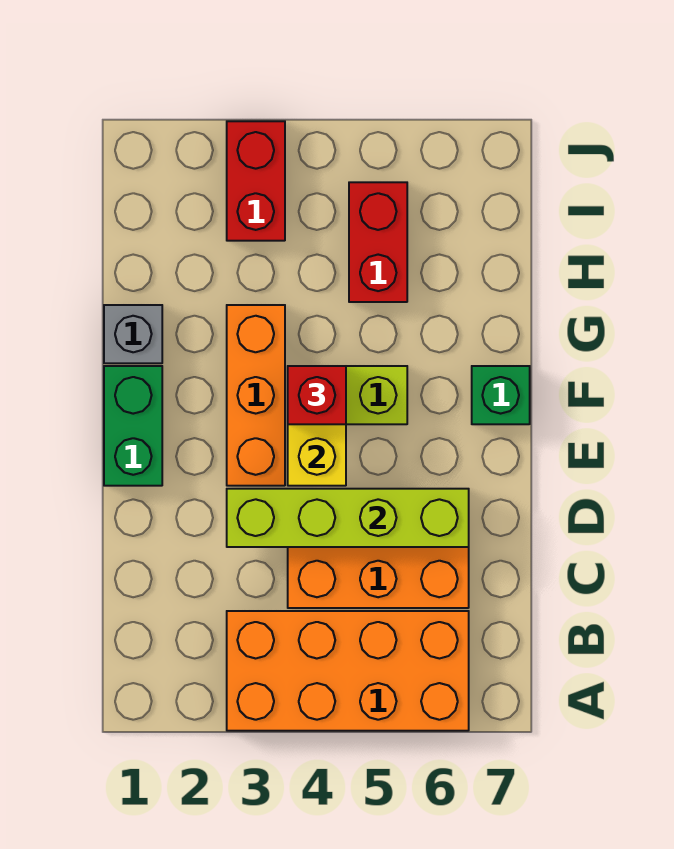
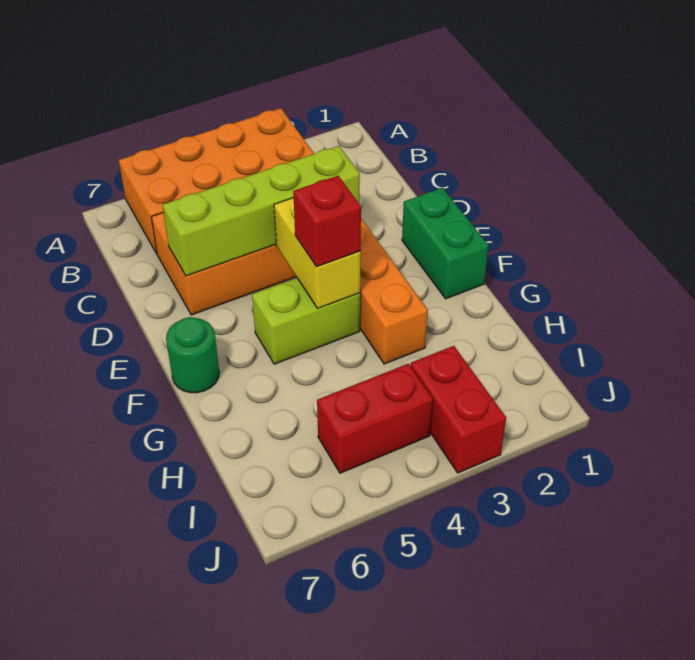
green brick F7 level 1 -> green round brick F7 level 1
grey brick G1 level 1 -> none
red brick H5:I5 level 1 -> red brick I4:I5 level 1

